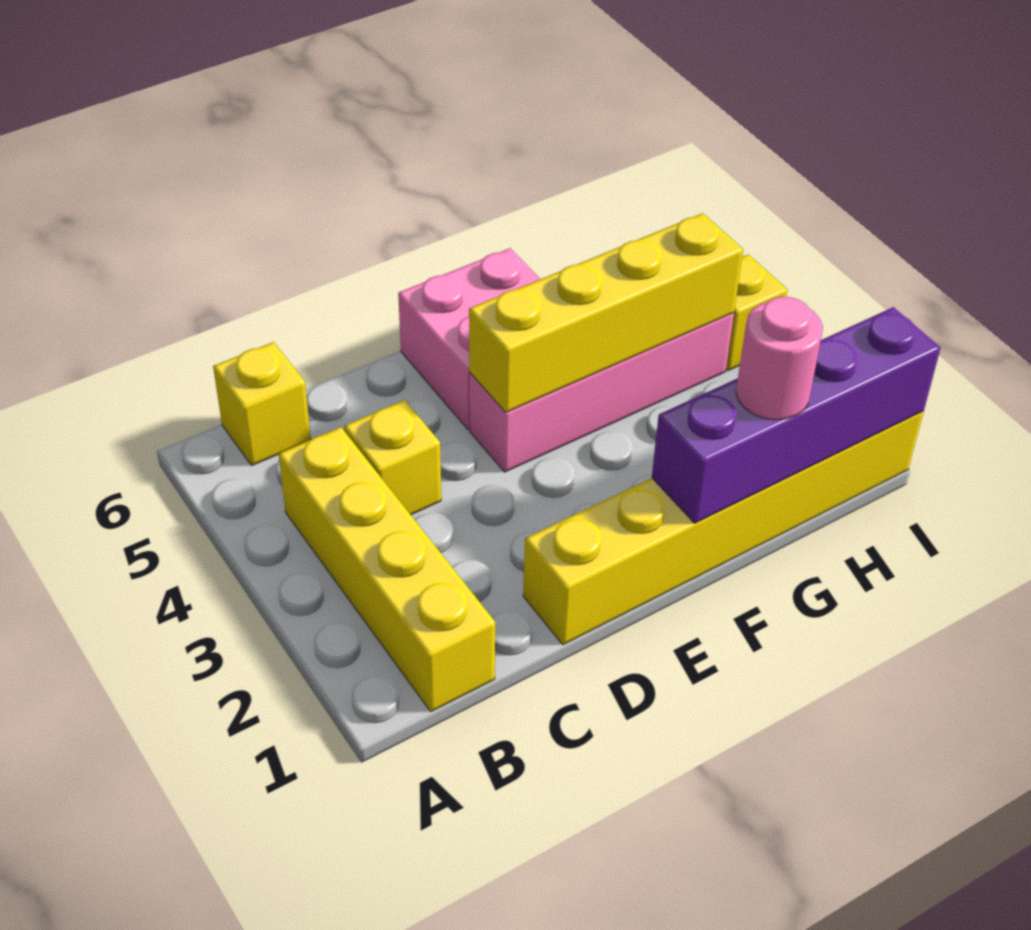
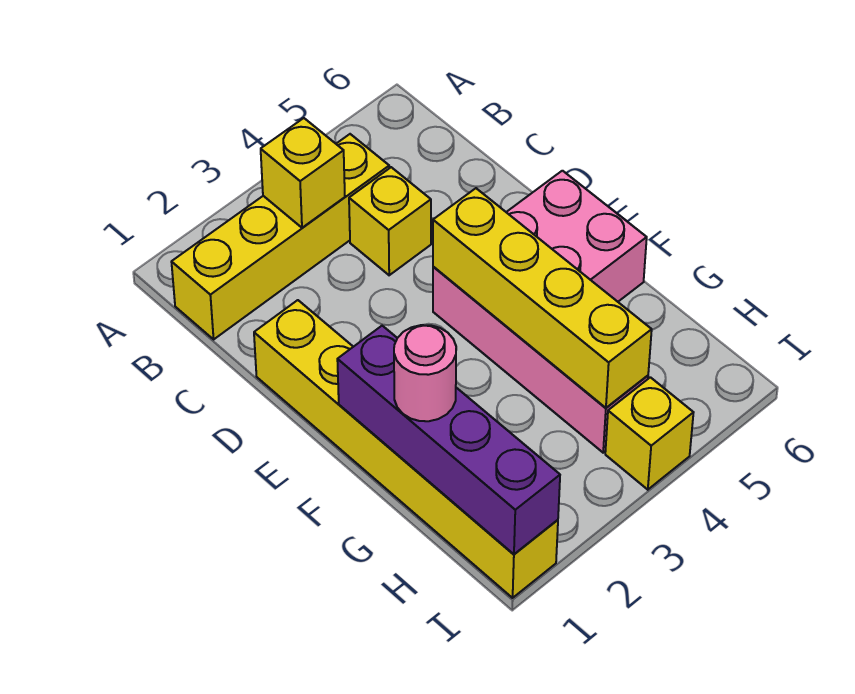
yellow brick B6 level 1 -> yellow brick B3 level 2

